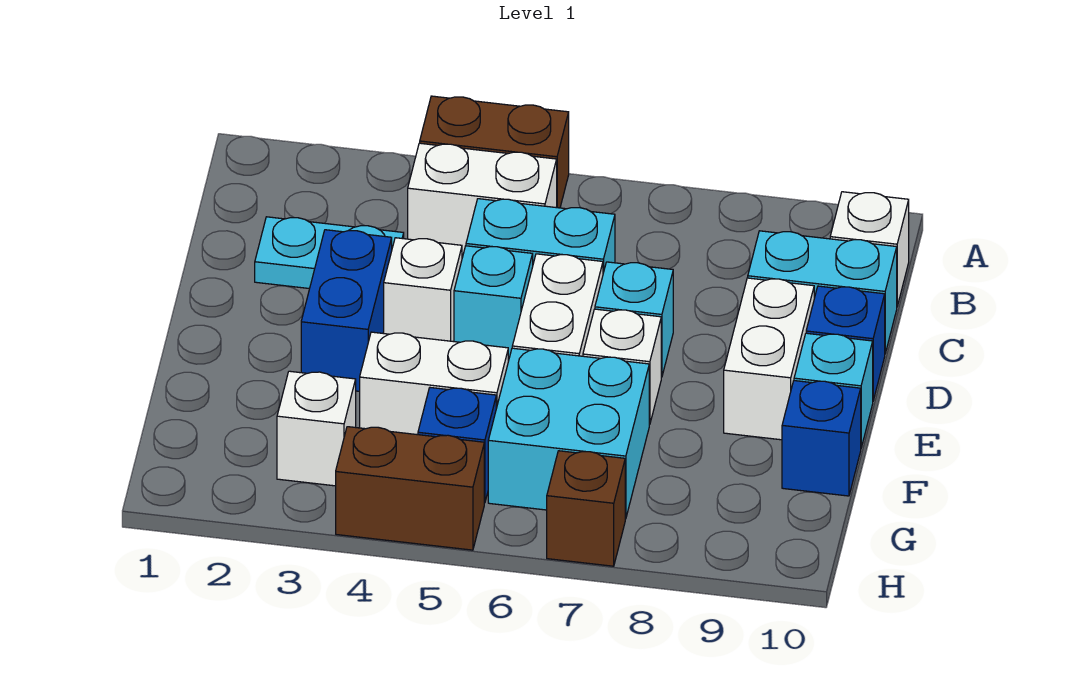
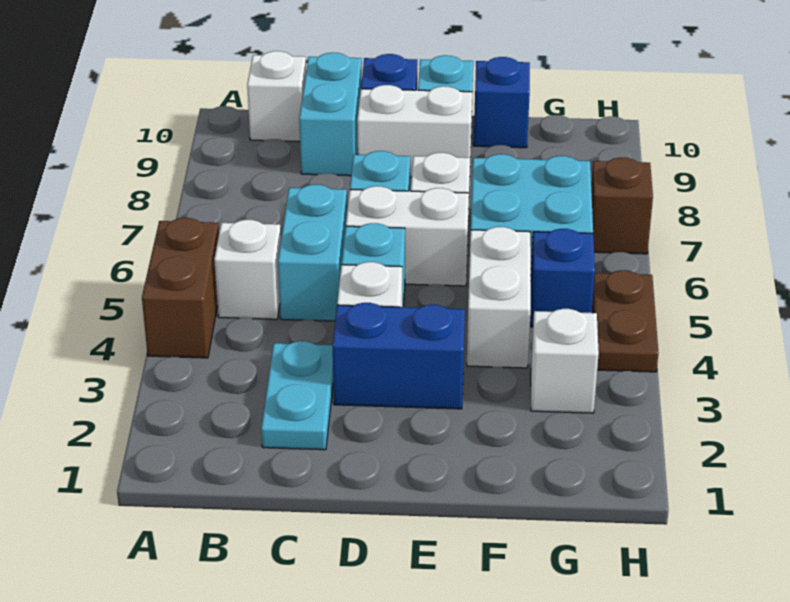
white brick B4:B5 level 1 -> white brick B5 level 1
brown brick H4:H5 level 1 -> brown plate H4:H5 level 1

